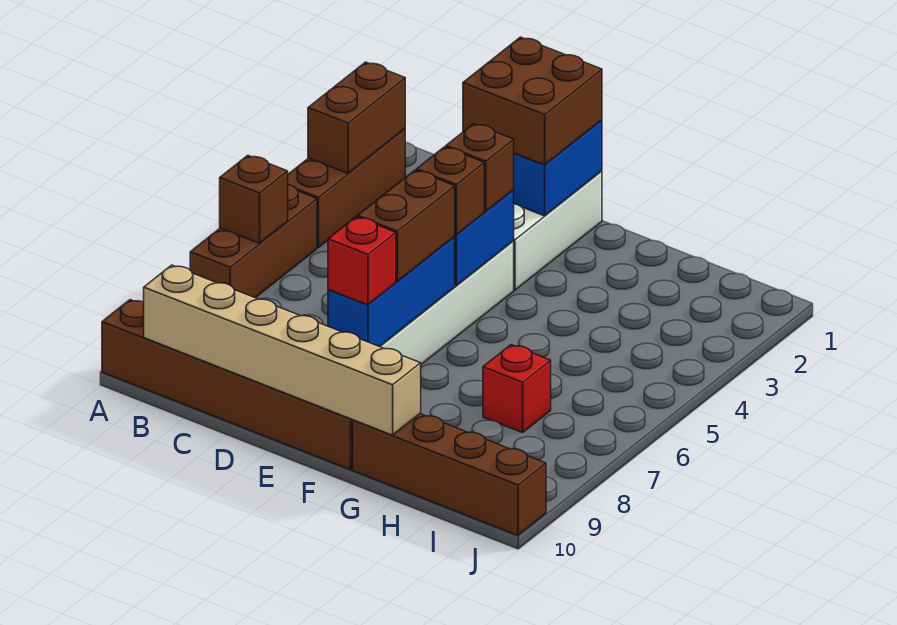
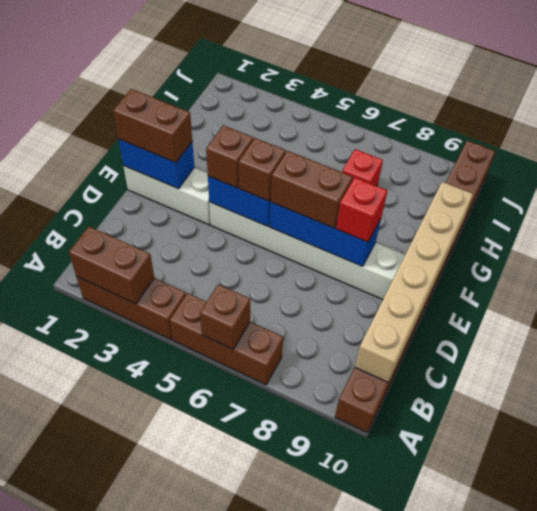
brown brick D1:E2 level 3 -> brown brick E1:E2 level 3

